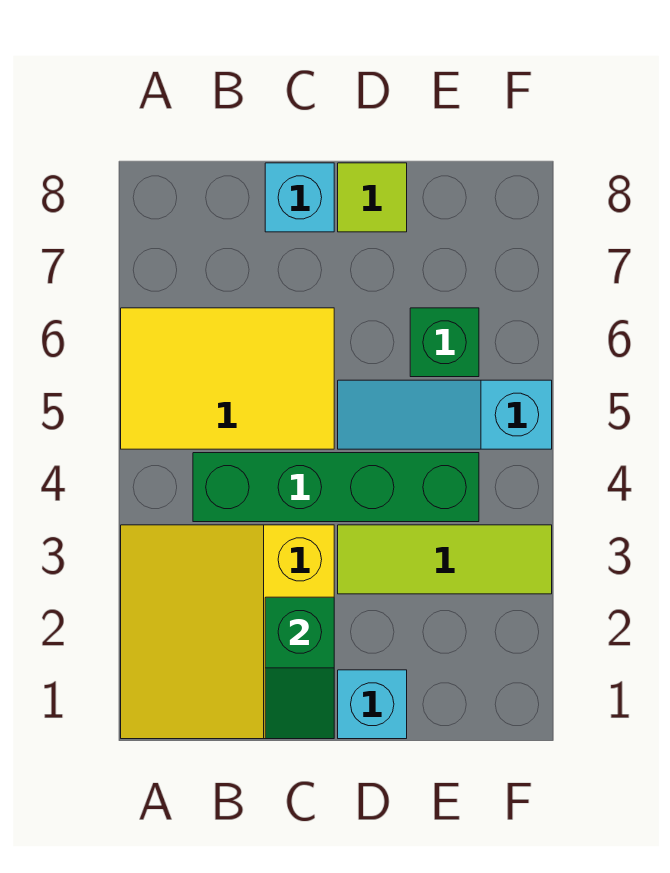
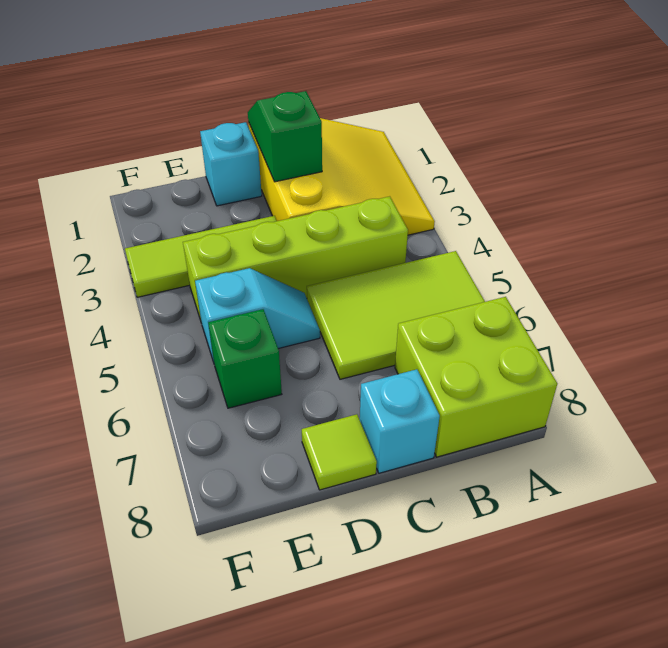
yellow tile A5:C6 level 1 -> lime tile A5:C6 level 1
none -> lime brick A7:B8 level 1
green brick B4:E4 level 1 -> lime brick B4:E4 level 1
cyan slope D5:F5 level 1 top F -> cyan slope D5:E5 level 1 top E

